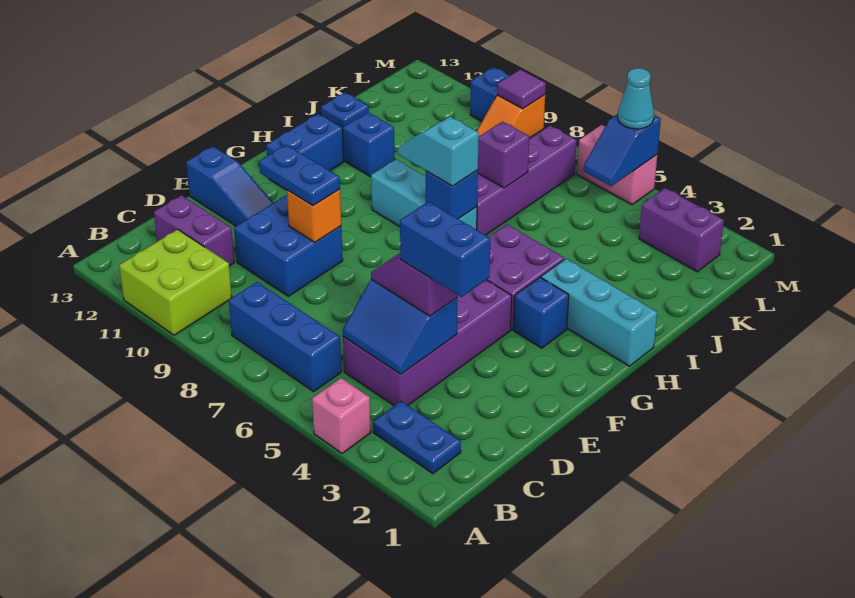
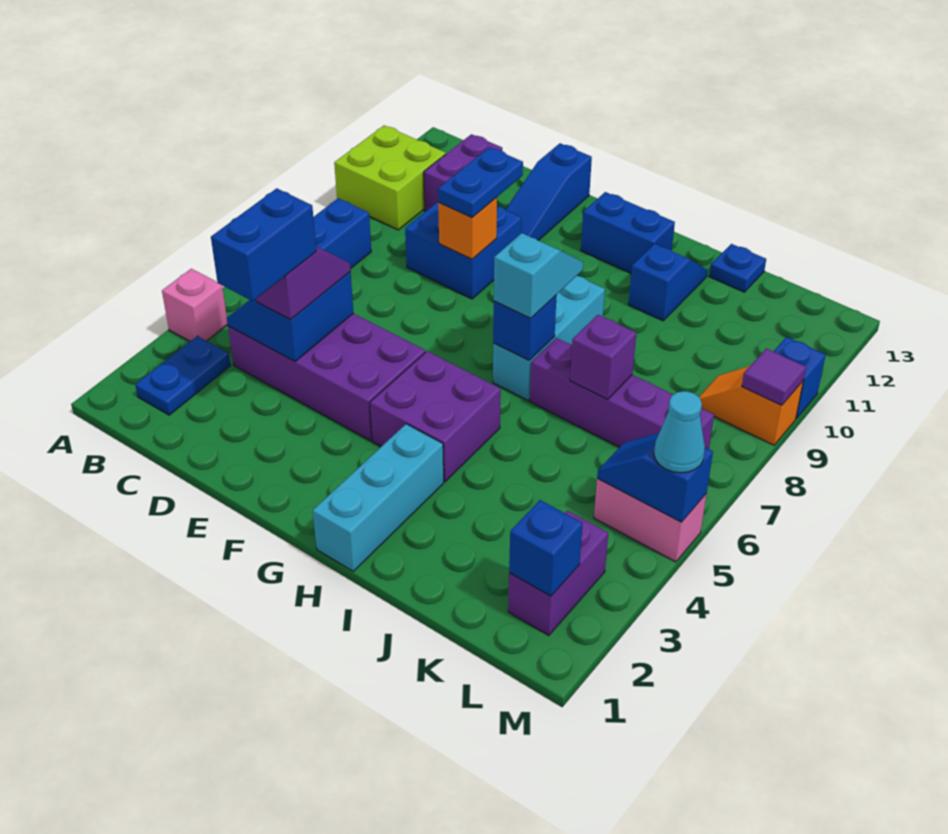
blue brick G3 level 1 -> blue brick L2 level 2
pink brick M5:M6 level 1 -> pink brick L5:M5 level 1

